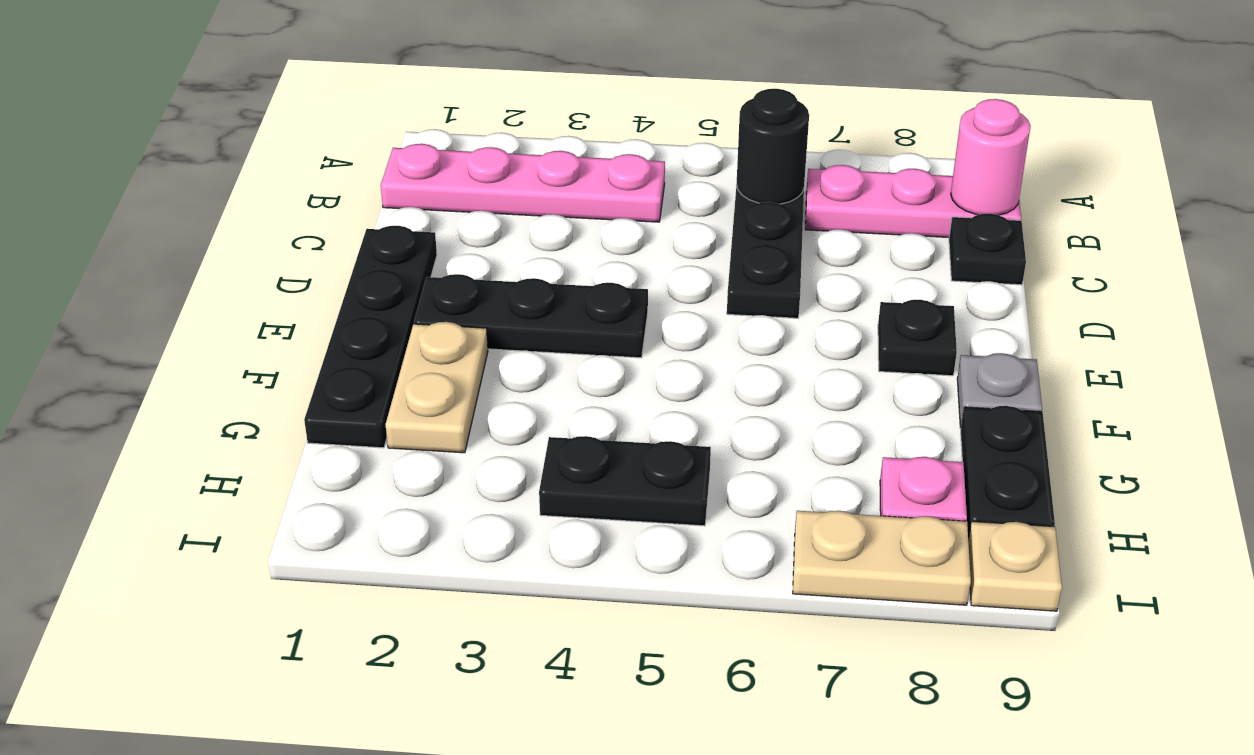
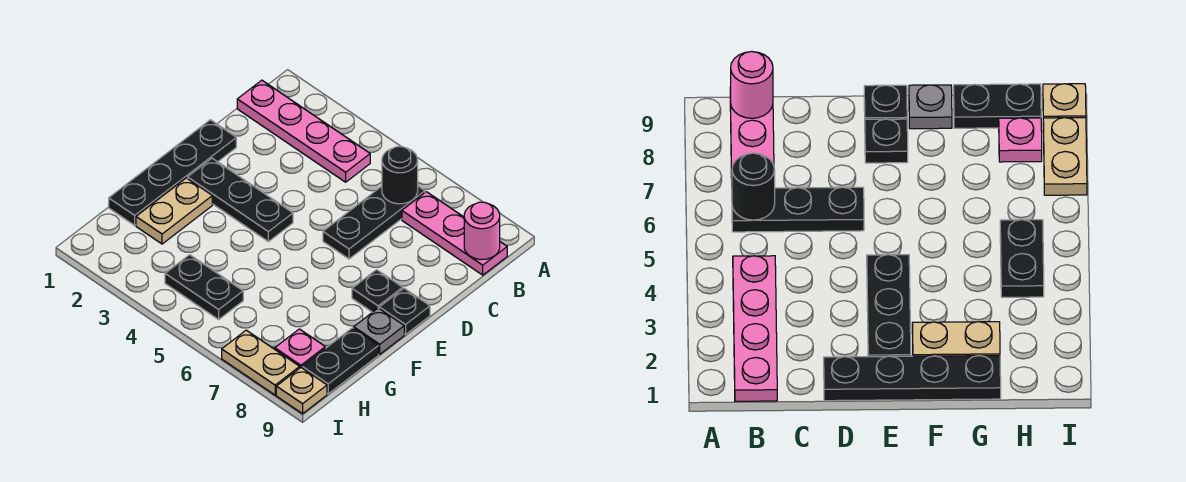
black plate C9 level 1 -> black plate E9 level 1

